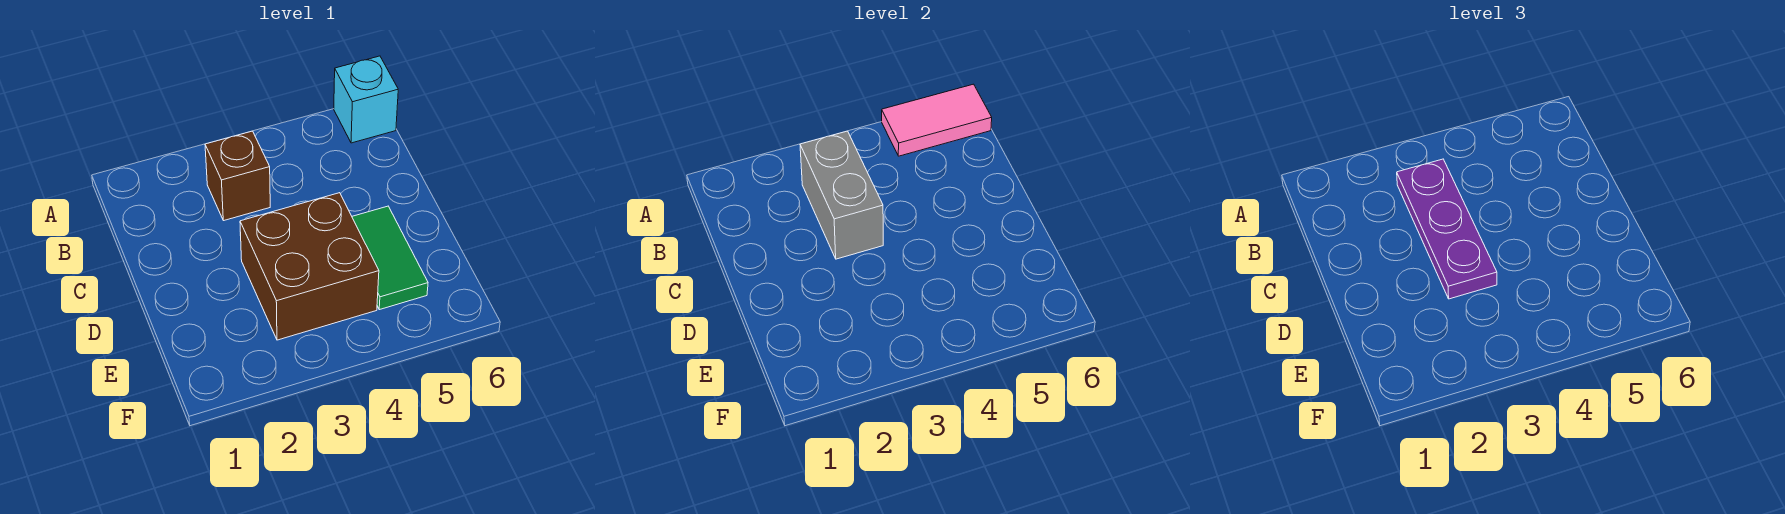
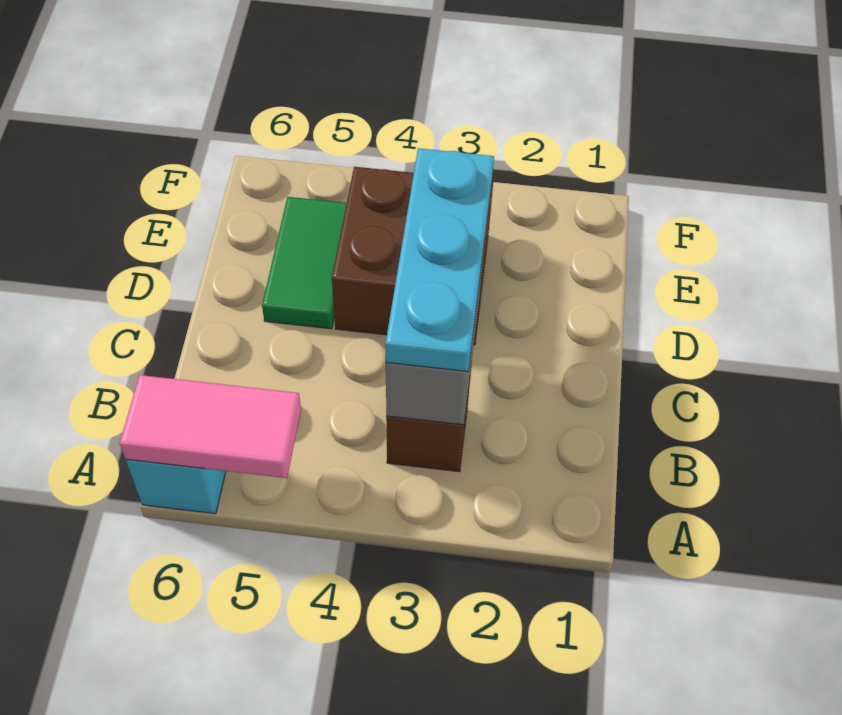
purple plate B3:D3 level 3 -> cyan plate B3:D3 level 3

